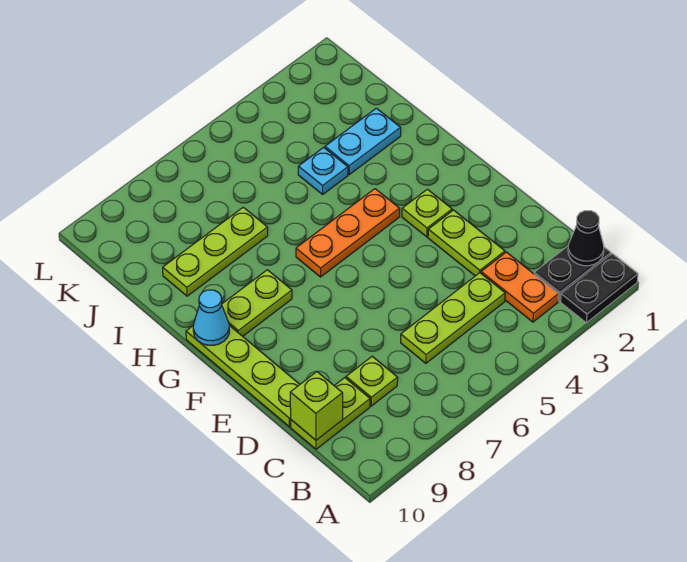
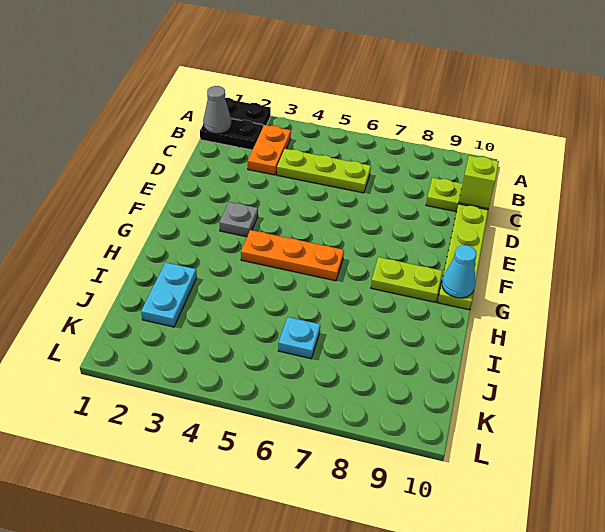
black cone B1 level 2 -> grey cone B1 level 2
lime plate C8 level 1 -> none
lime plate D3:E3 level 1 -> none
lime plate F3 level 1 -> grey plate F3 level 1
cyan plate I2:I3 level 1 -> cyan plate I2:J2 level 1
cyan plate I4 level 1 -> cyan plate J6 level 1
lime plate I7:I9 level 1 -> none

